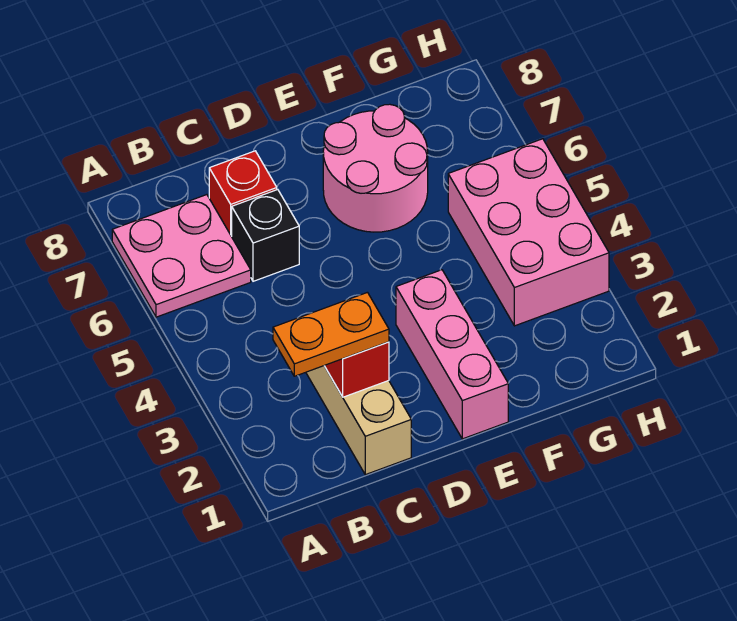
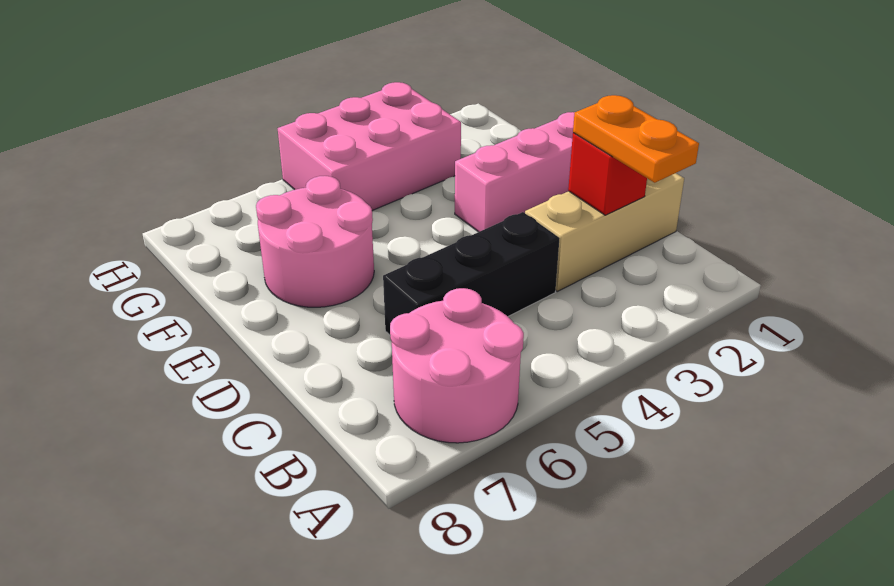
pink plate A6:B7 level 1 -> pink round brick A6:B7 level 1
black brick C6 level 1 -> black brick C4:C6 level 1
red brick C7 level 1 -> none

